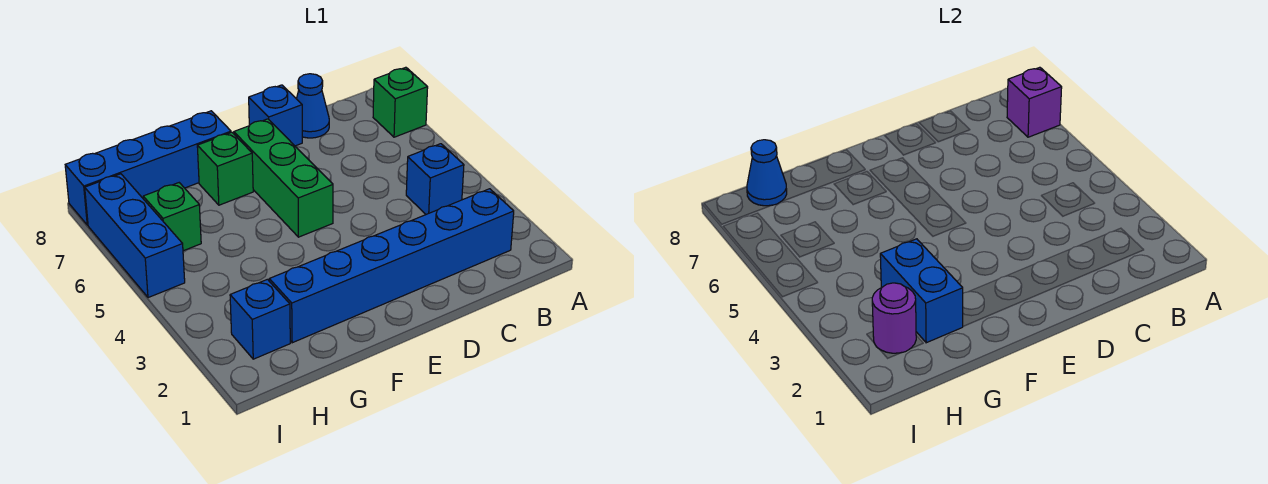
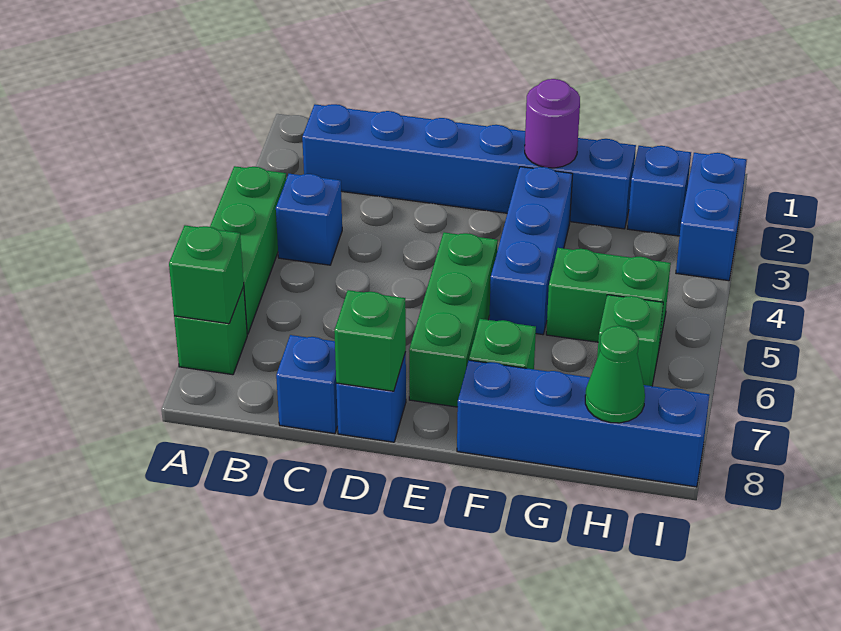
none -> green brick A4:A6 level 1
purple brick A7 level 2 -> green brick A7 level 2
blue cone C8 level 1 -> blue brick C8 level 1
none -> green brick D8 level 2
blue brick G2:G3 level 2 -> blue brick I2:I3 level 1
none -> green brick G5:H5 level 1
purple round brick H2 level 2 -> purple round brick F2 level 2
blue cone H8 level 2 -> green cone H8 level 2
blue brick I5:I7 level 1 -> blue brick F3:F5 level 1

